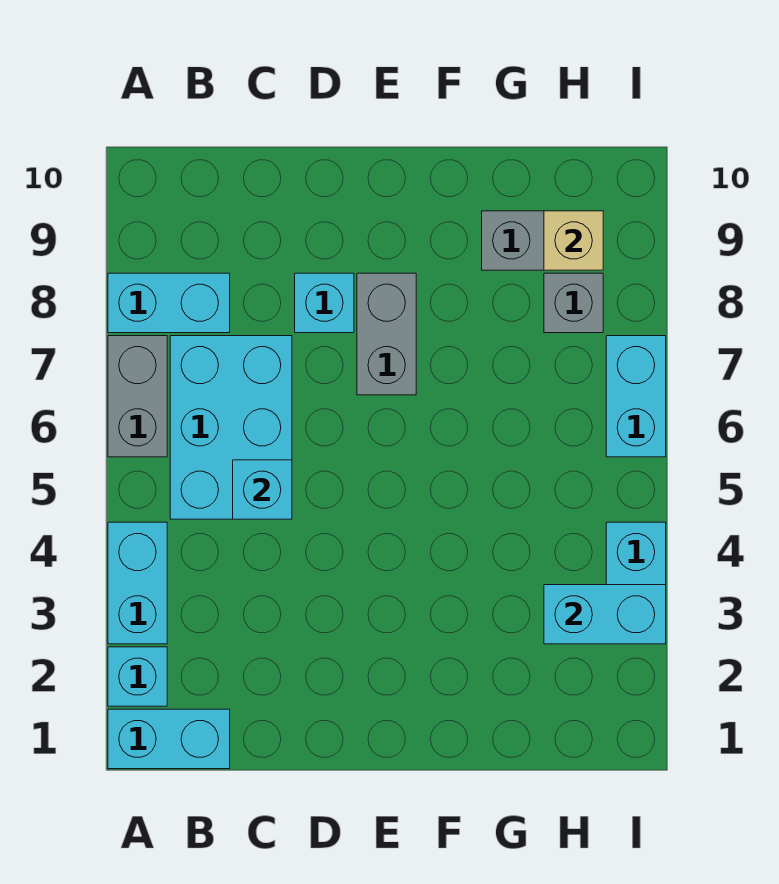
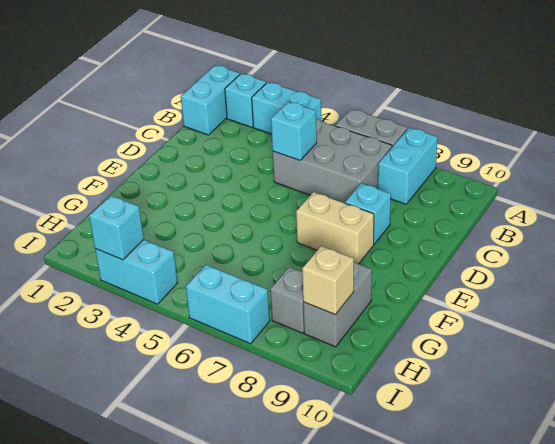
cyan brick B5:C7 level 1 -> grey brick B5:C7 level 1
grey brick E7:E8 level 1 -> tan brick E7:E8 level 1
cyan brick H3:I3 level 2 -> cyan brick I3 level 2

